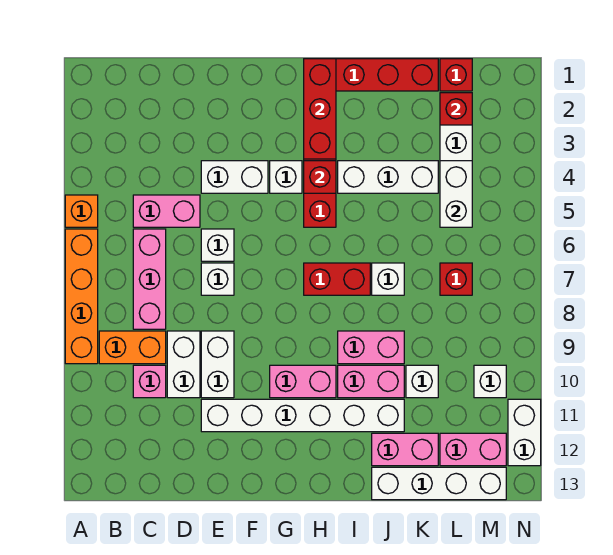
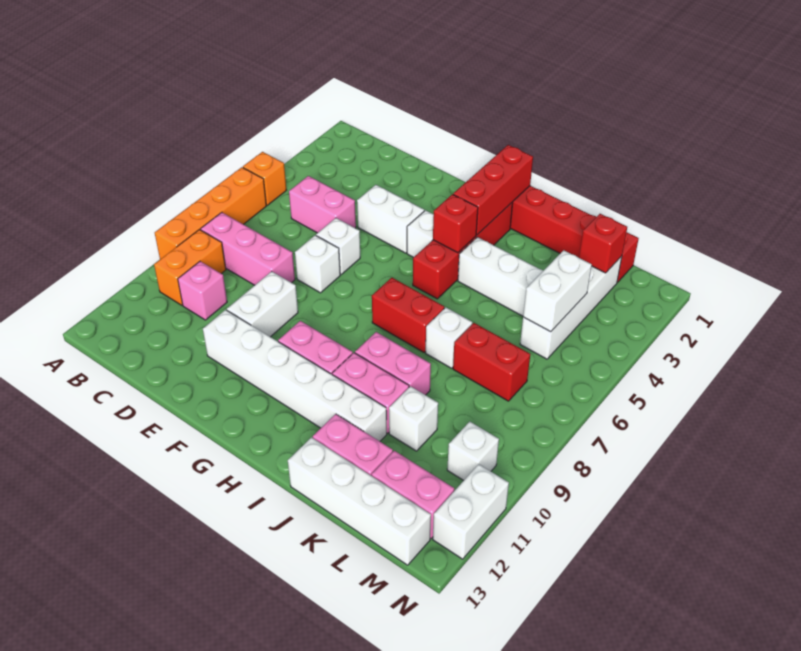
orange brick B9:C9 level 1 -> orange brick B9:B10 level 1
pink brick C6:C8 level 1 -> pink brick B8:D8 level 1
white brick D9:D10 level 1 -> none
red brick L7 level 1 -> red brick K7:L7 level 1

